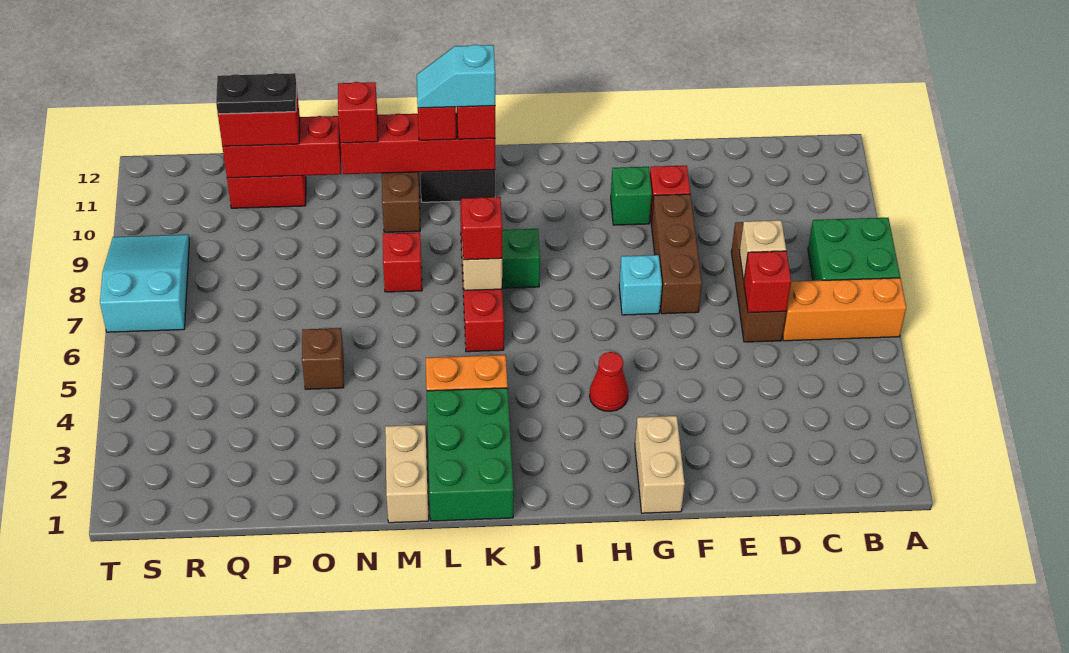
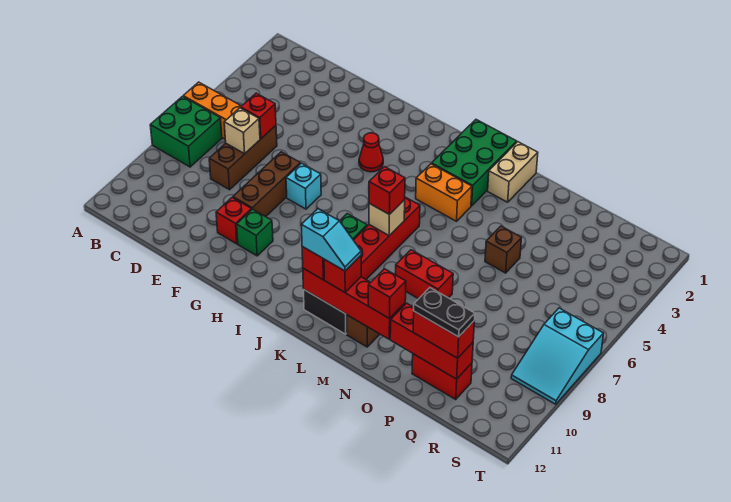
tan brick G1:G2 level 1 -> none
red brick M8 level 1 -> red brick M8:N8 level 1

